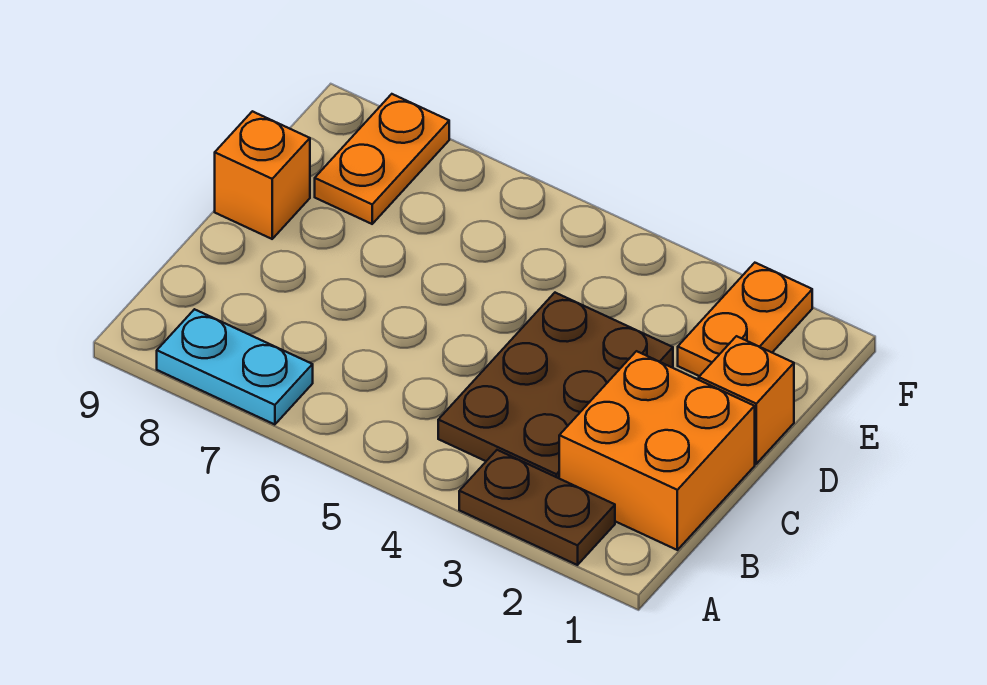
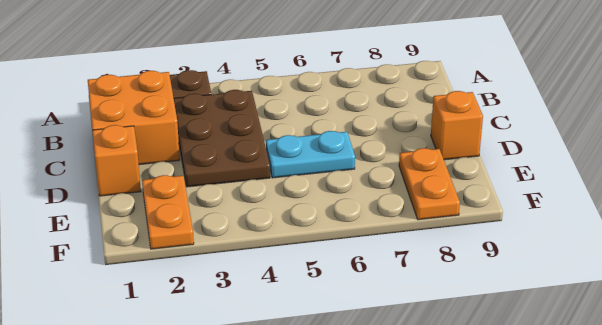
cyan plate A7:A8 level 1 -> cyan plate D5:D6 level 1

